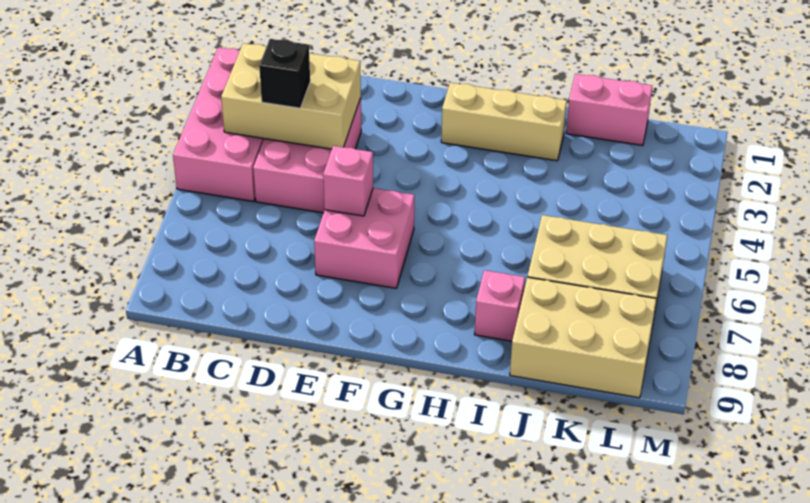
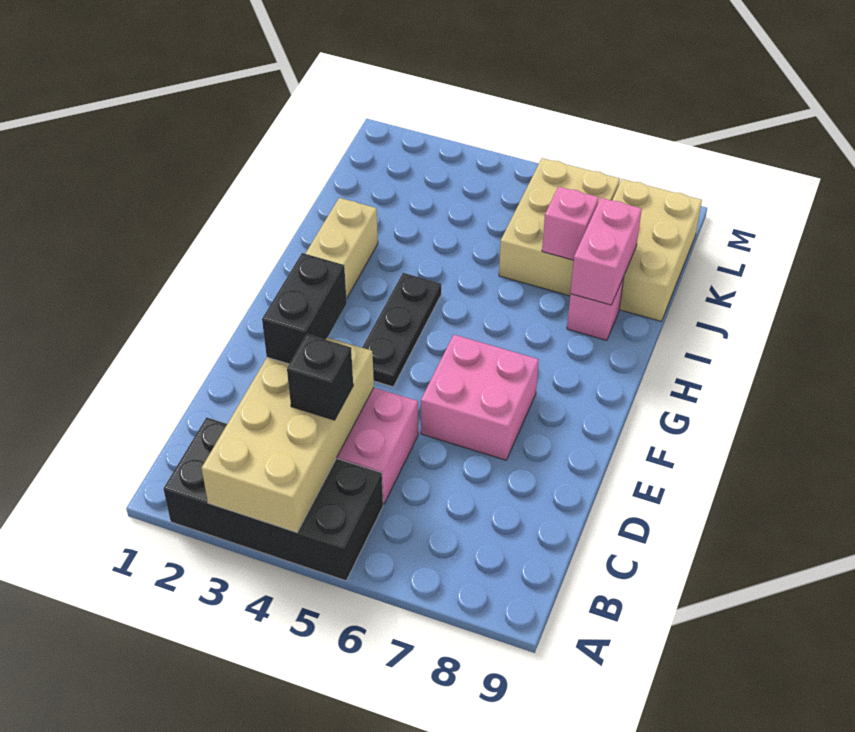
pink brick A2:B5 level 1 -> black brick A2:B5 level 1
tan brick B3:D4 level 2 -> tan brick A3:D4 level 2
none -> black brick D3:E3 level 3
pink brick E6 level 2 -> pink brick J7 level 2
none -> black plate F4:H4 level 1
pink brick J1:K1 level 1 -> pink brick I8:J8 level 2

